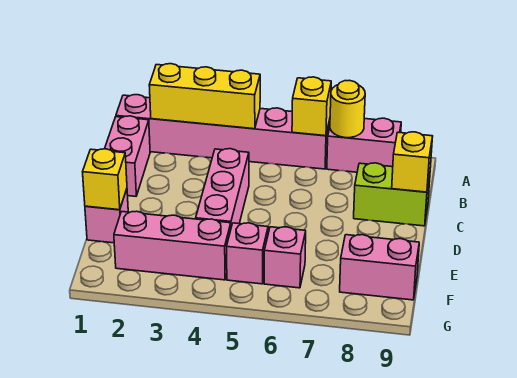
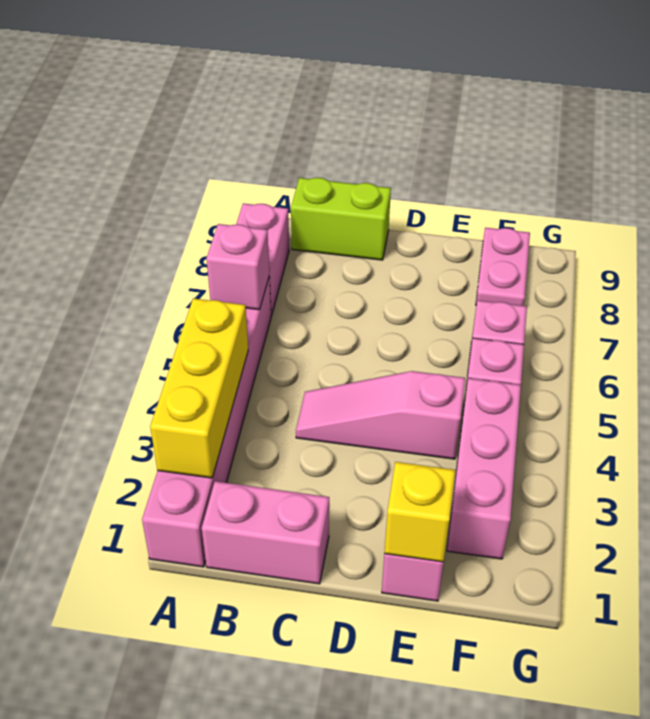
yellow brick A6 level 2 -> pink brick A6 level 2
yellow round brick A7 level 2 -> none
pink brick C4:E4 level 1 -> pink slope C4:E4 level 1 top E
lime brick C8:C9 level 1 -> lime brick B9:C9 level 1
yellow brick C9 level 2 -> none
pink brick F8:F9 level 1 -> pink plate F8:F9 level 1

